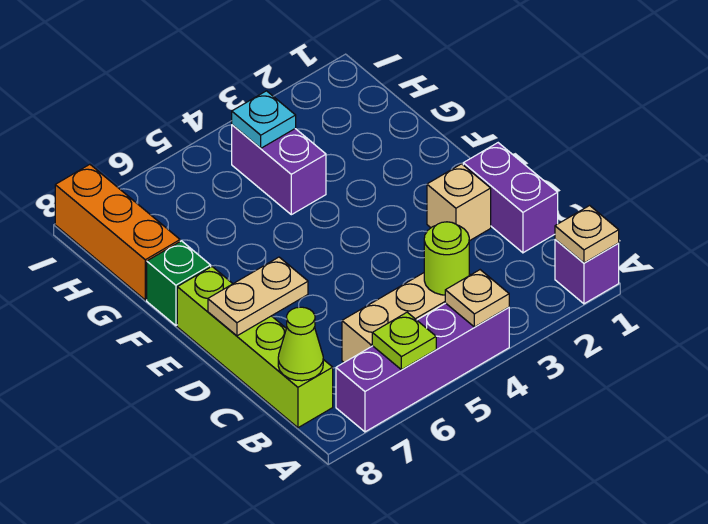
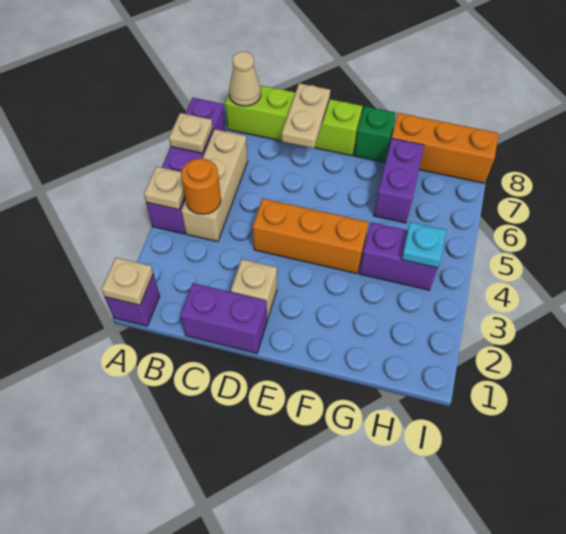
lime plate A6 level 2 -> tan plate A6 level 2
lime round brick B4 level 2 -> orange round brick B4 level 2
lime cone B8 level 2 -> tan cone B8 level 2
none -> orange brick D4:F4 level 1
none -> purple brick G6:G7 level 1

